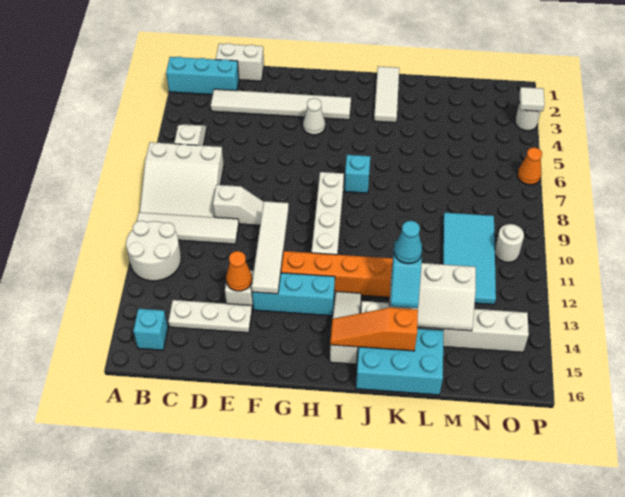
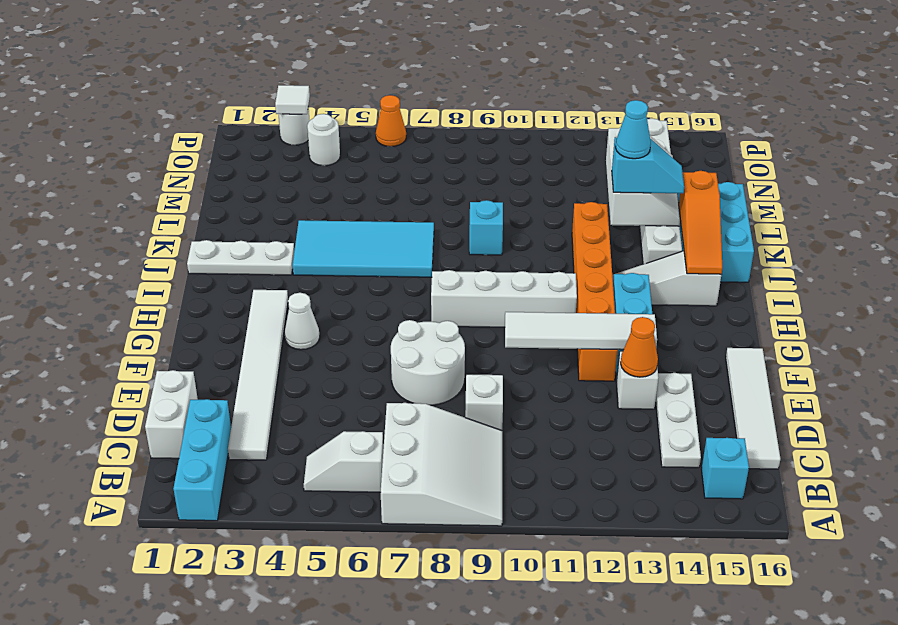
white tile A10:D10 level 1 -> white tile C16:F16 level 1
white round brick A11:B12 level 1 -> white round brick E7:F8 level 1
cyan brick I7 level 1 -> cyan brick K9 level 1
white tile J1:J3 level 1 -> white plate J1:J3 level 1
cyan tile M9:N12 level 1 -> cyan tile J4:K7 level 1
white round brick O10 level 1 -> white round brick O4 level 1

